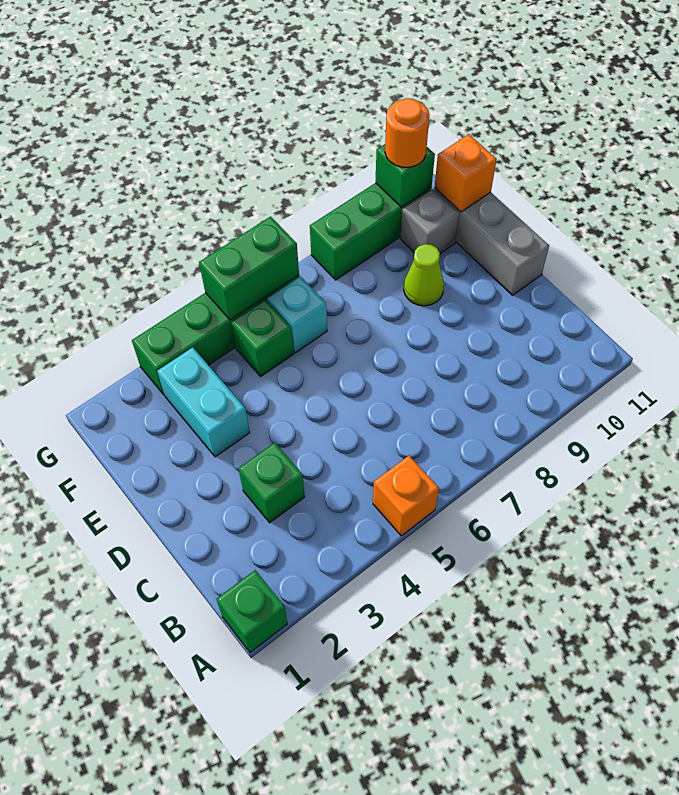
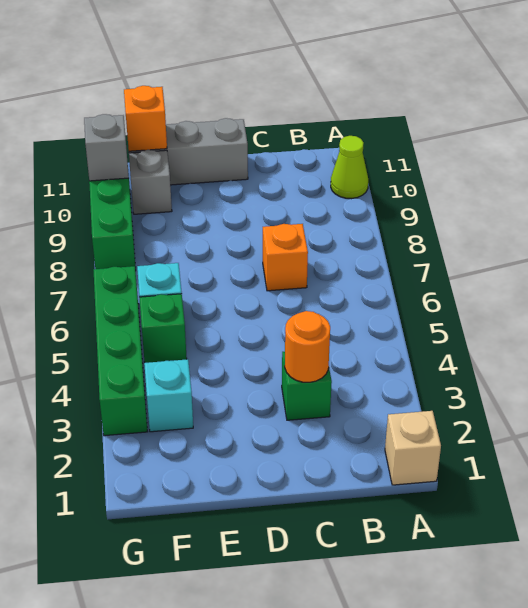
green brick A1 level 1 -> tan brick A1 level 1
orange brick A5 level 1 -> orange brick C7 level 1
cyan brick E3:F3 level 1 -> cyan brick F3 level 1
lime cone E9 level 1 -> lime cone A10 level 1
green brick G5:G6 level 2 -> none
green brick G10 level 2 -> grey brick G10 level 2
orange round brick G10 level 3 -> orange round brick C3 level 2

